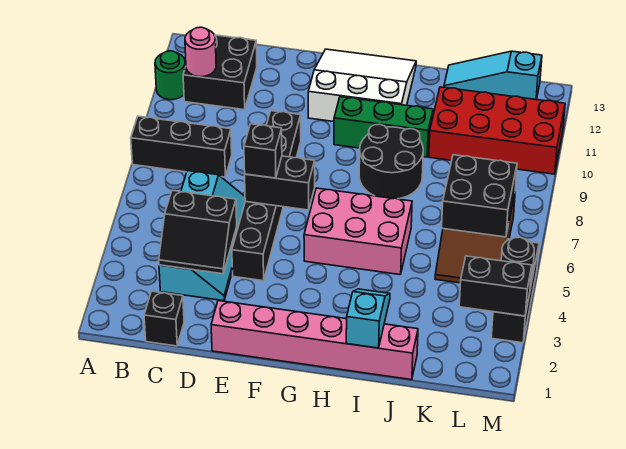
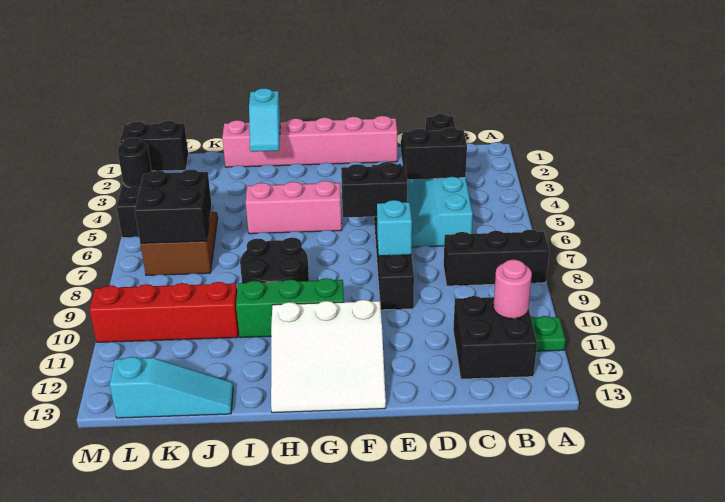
green round brick A11 level 1 -> green plate A11 level 1
black brick E6 level 3 -> none
none -> cyan brick E8 level 2
pink brick G5:I6 level 1 -> pink brick G5:I5 level 1
red brick J10:M11 level 1 -> red brick J10:M10 level 1

